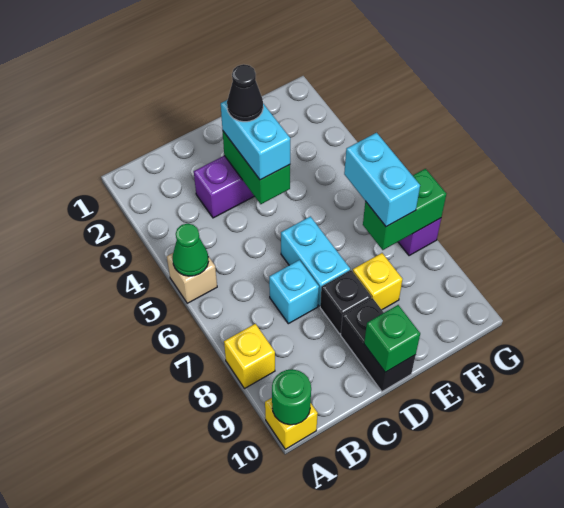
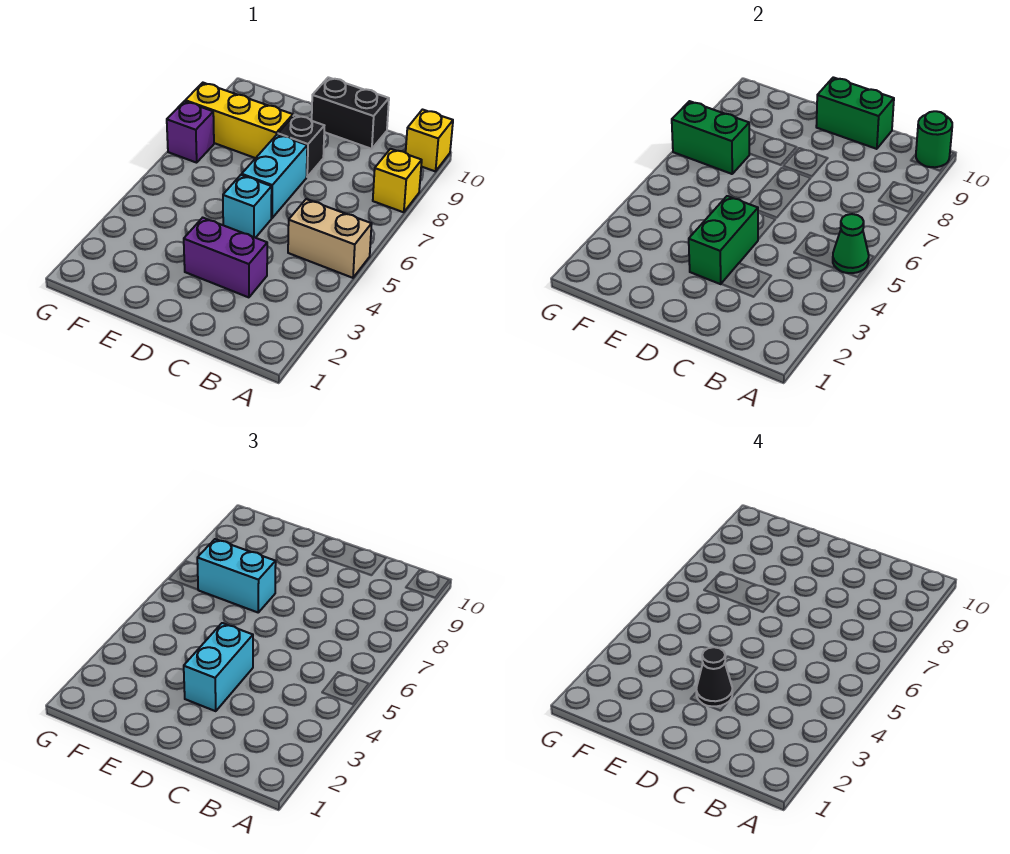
tan brick A5 level 1 -> tan brick A5:B5 level 1
cyan brick C7 level 1 -> cyan brick D5 level 1
black brick D9:D10 level 1 -> black brick C10:D10 level 1
green brick D10 level 2 -> green brick C10:D10 level 2
yellow brick E8 level 1 -> yellow brick E8:G8 level 1
cyan brick F6:F7 level 3 -> cyan brick E7:F7 level 3

